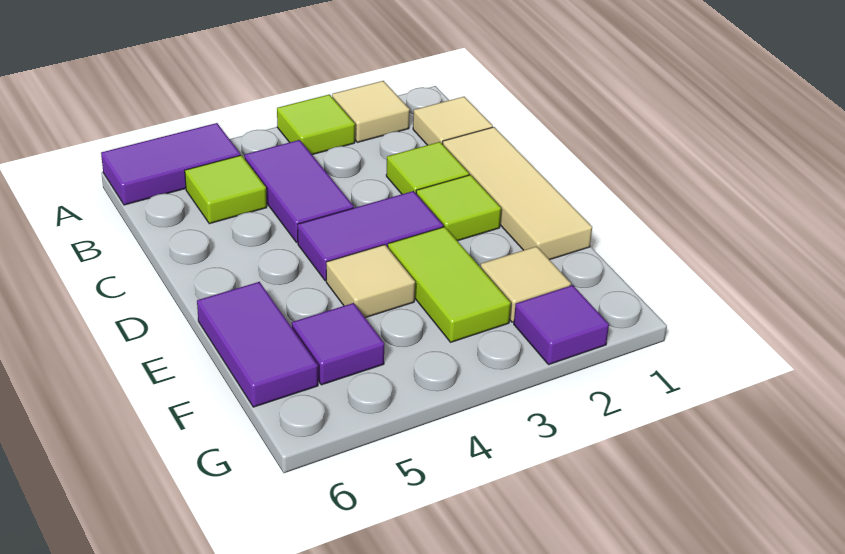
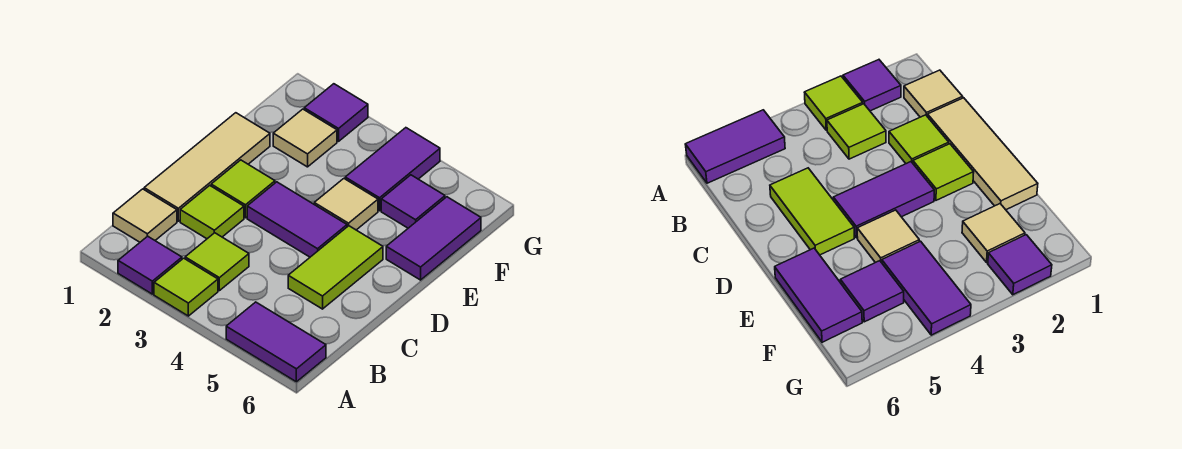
tan tile A2 level 1 -> purple tile A2 level 1
purple tile B4:C4 level 1 -> purple tile F4:G4 level 1
lime tile B5 level 1 -> lime tile B3 level 1
lime tile E3:F3 level 1 -> lime tile C5:D5 level 1

